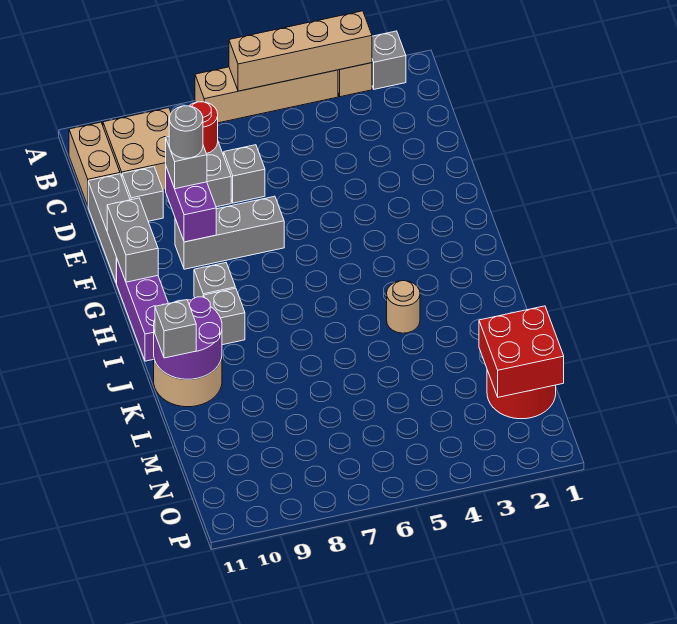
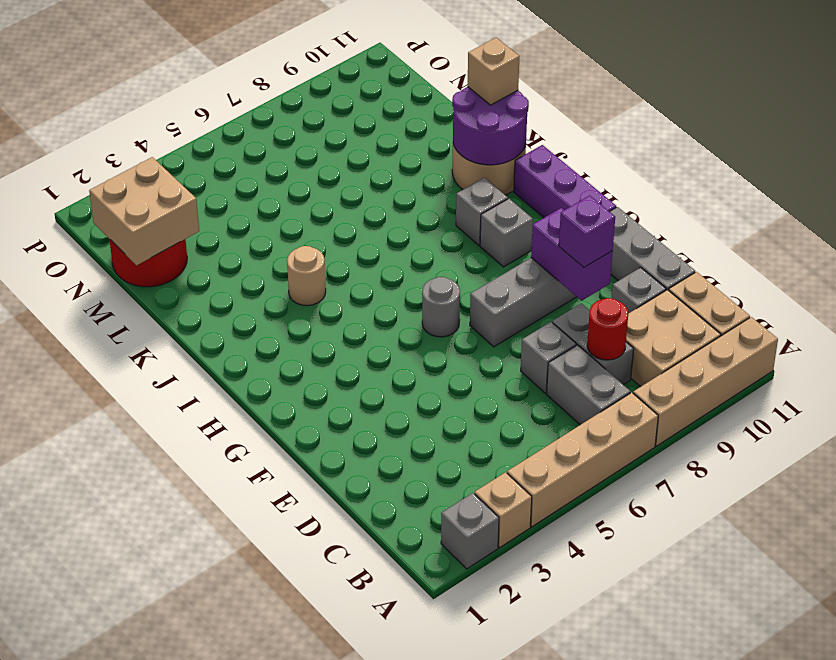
tan brick A3:A6 level 2 -> tan brick A8:A11 level 1
grey brick E9 level 3 -> purple brick E9 level 3
grey round brick E9 level 4 -> grey round brick G6 level 1
grey brick F11:G11 level 2 -> grey brick B7:C7 level 1
grey brick K11 level 3 -> tan brick K11 level 3
red brick M1:N2 level 2 -> tan brick M1:N2 level 2

